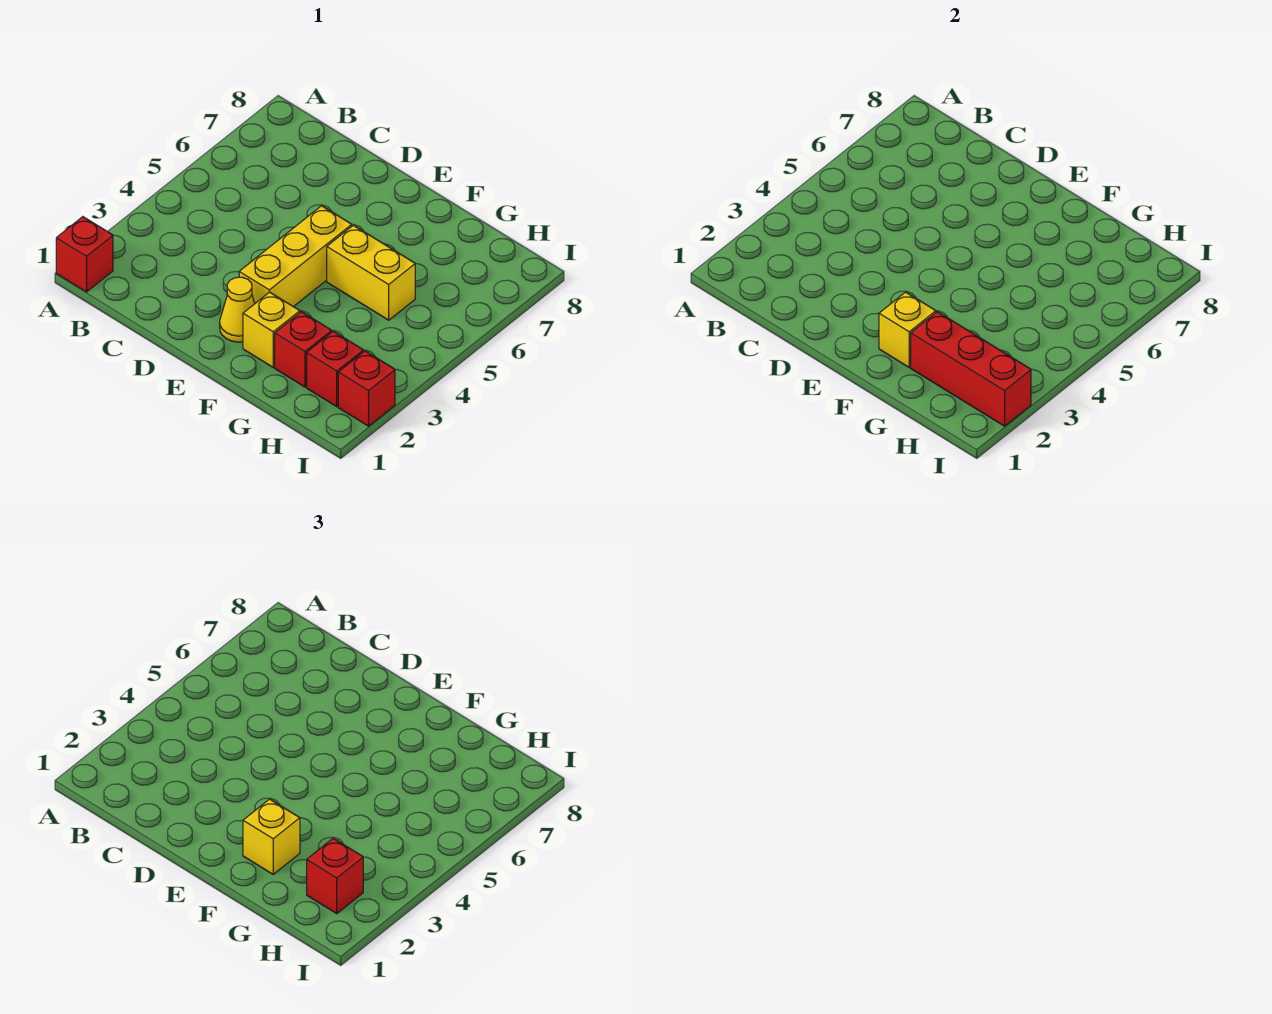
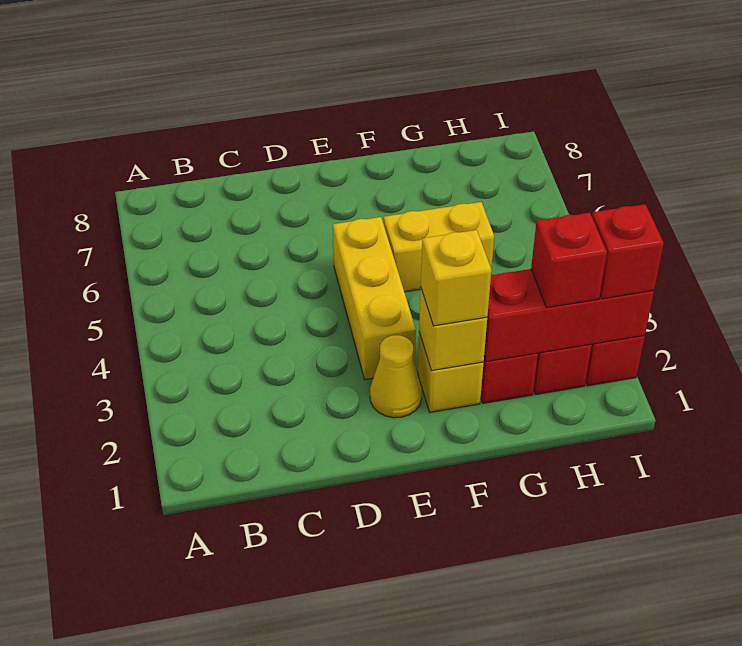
red brick A1 level 1 -> red brick I2 level 3

